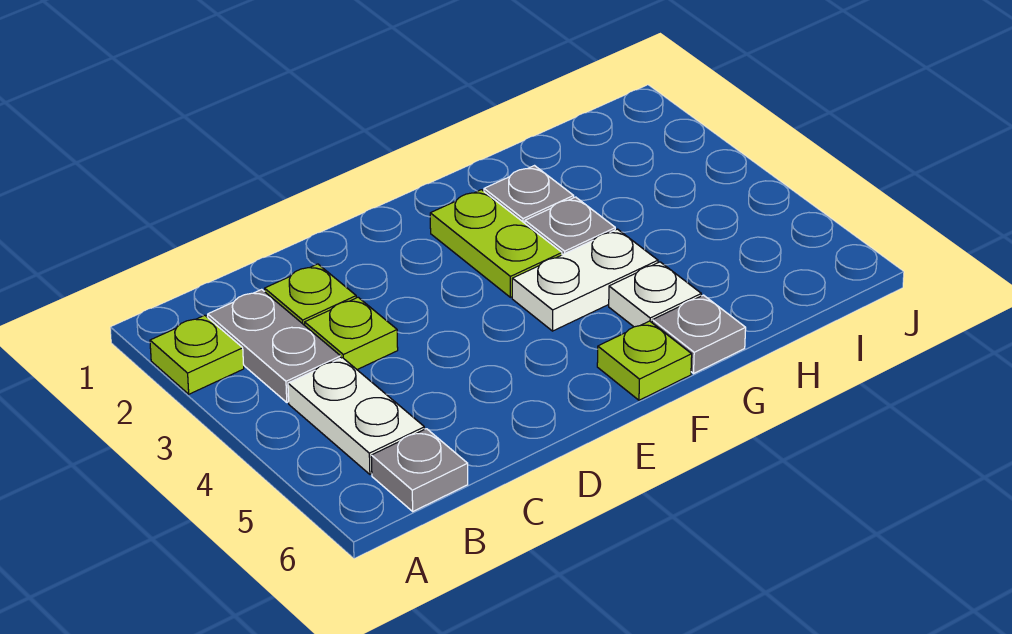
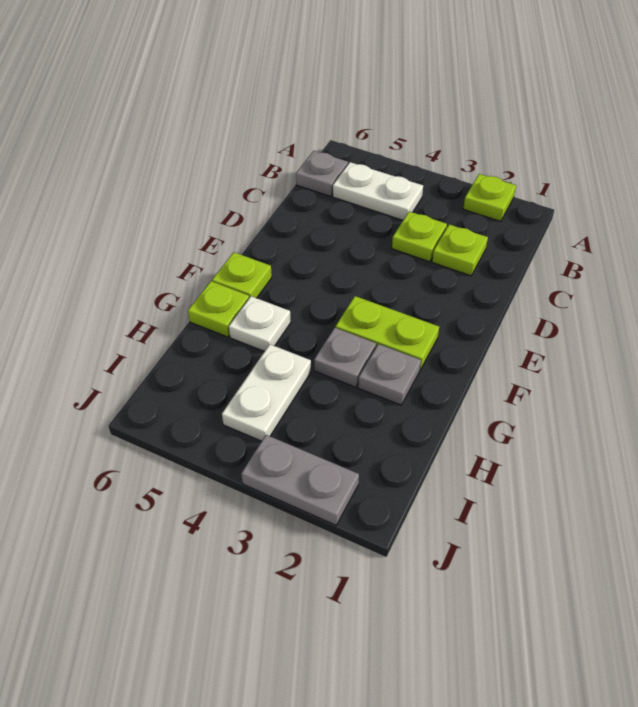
grey plate B2:B3 level 1 -> grey plate J2:J3 level 1
white plate F4:G4 level 1 -> white plate H4:I4 level 1
grey plate G6 level 1 -> lime plate G6 level 1

